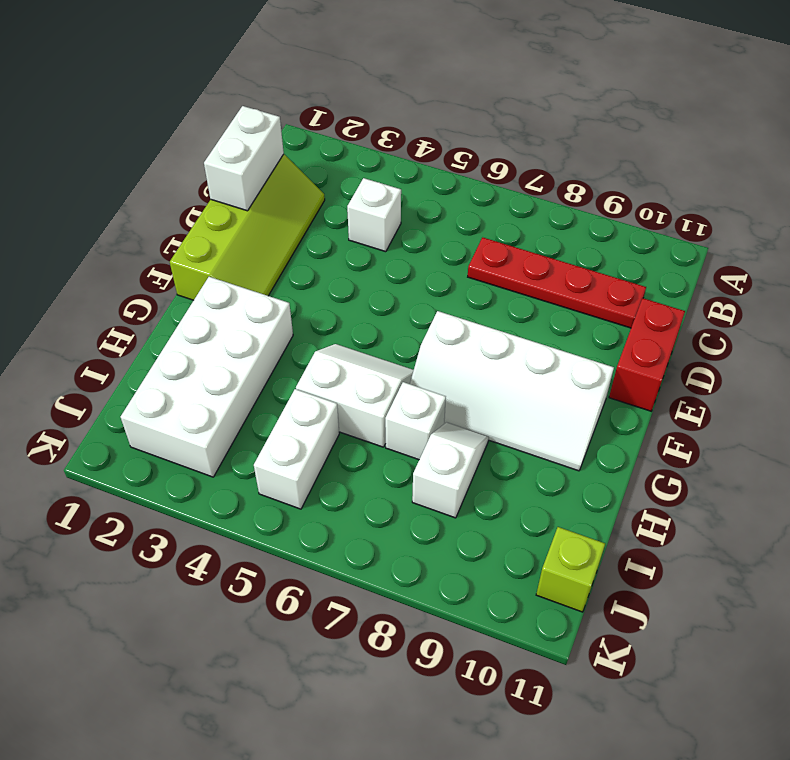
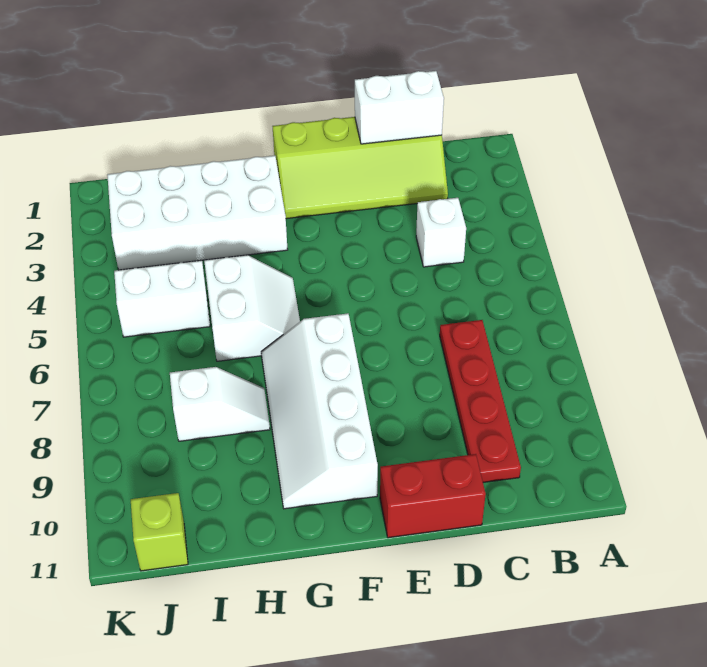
white brick H7 level 1 -> none

